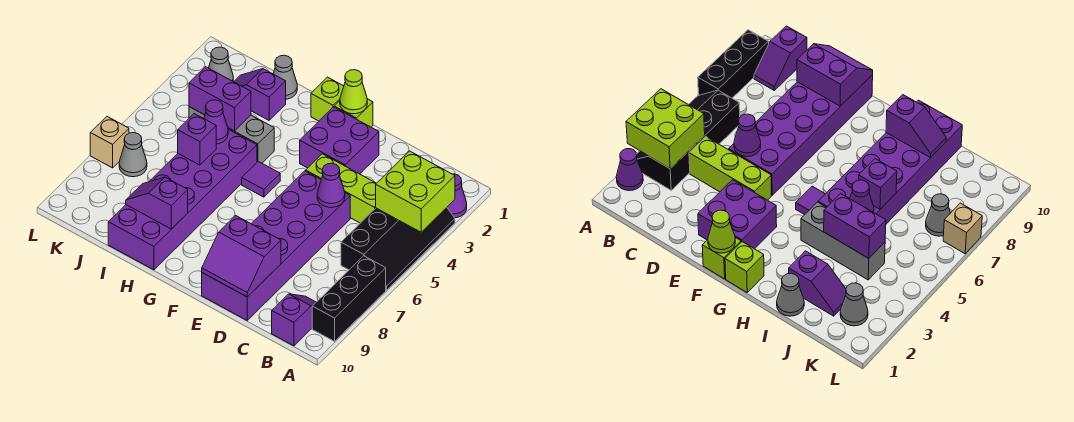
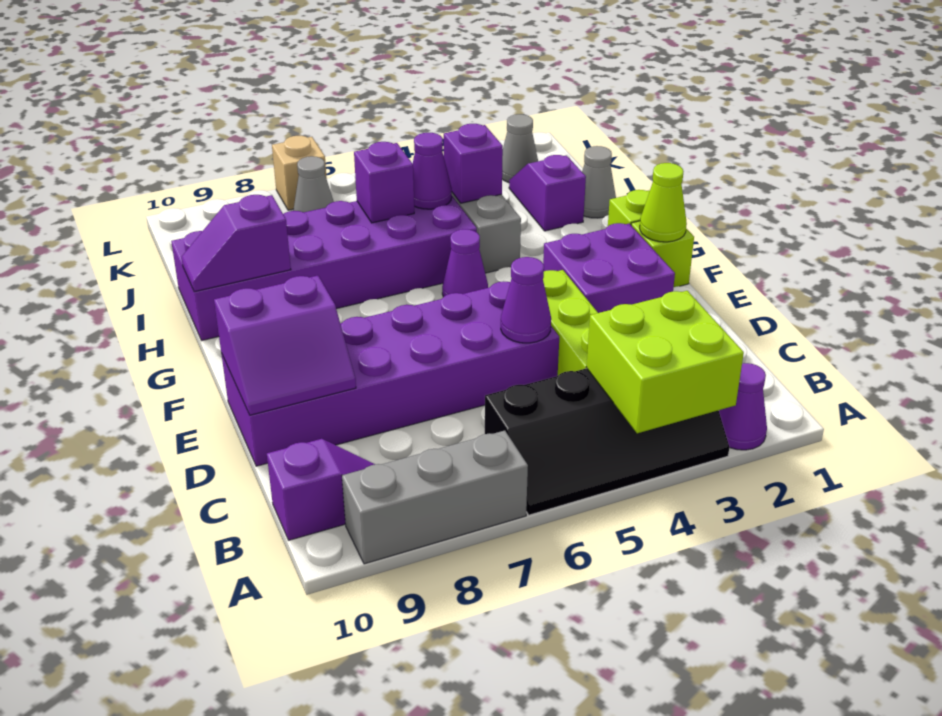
black brick A7:A9 level 1 -> grey brick A7:A9 level 1
purple slope D9:E10 level 2 top 9 -> purple slope D9:E10 level 2 top E
purple tile G5 level 1 -> purple cone G5 level 1
purple slope H9:I9 level 2 top H -> purple slope H9:H10 level 2 top 9
purple brick I4:J4 level 2 -> purple brick I4 level 2

